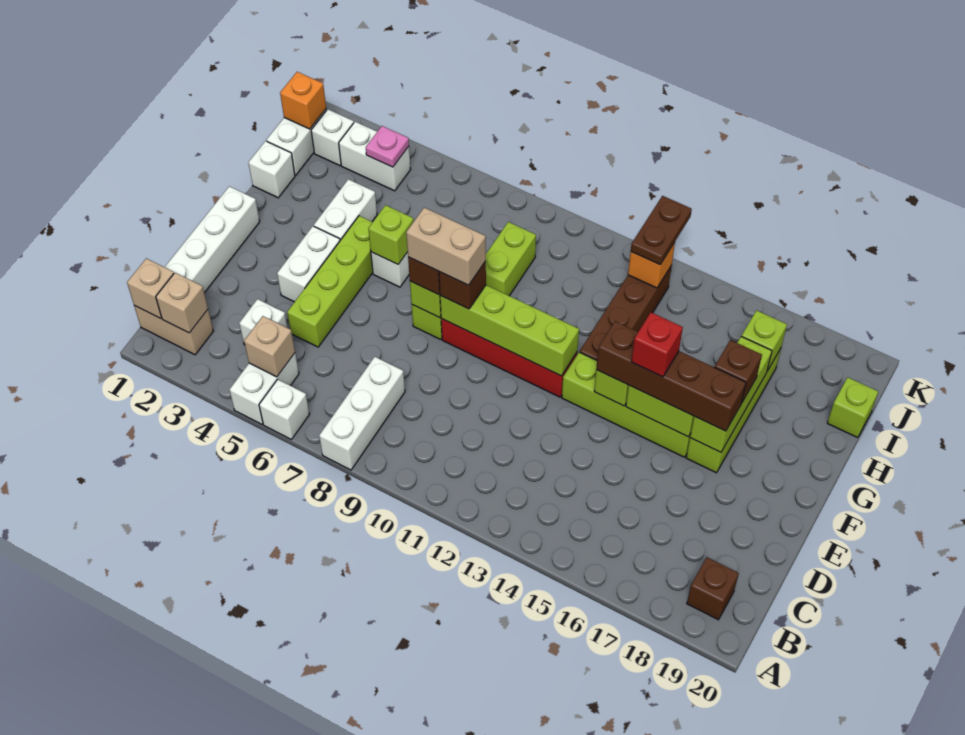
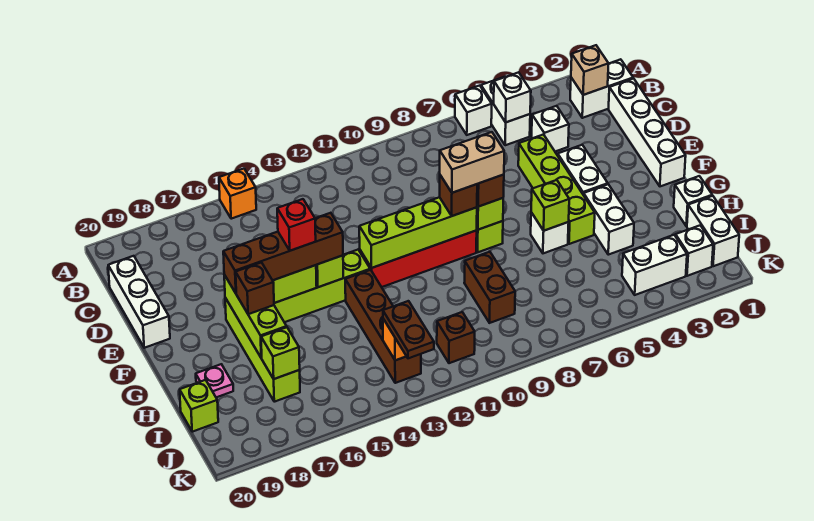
white brick A8:C8 level 1 -> white brick C20:E20 level 1
tan brick B1:B2 level 1 -> white brick B1:B2 level 1
tan brick B1 level 2 -> none
tan brick B5 level 2 -> white brick B5 level 2
brown brick B19 level 1 -> brown brick J11 level 1
lime brick H9:I9 level 1 -> brown brick H9:I9 level 1
orange brick J1 level 2 -> orange brick A15 level 1
pink plate J4 level 2 -> pink plate H19 level 1

